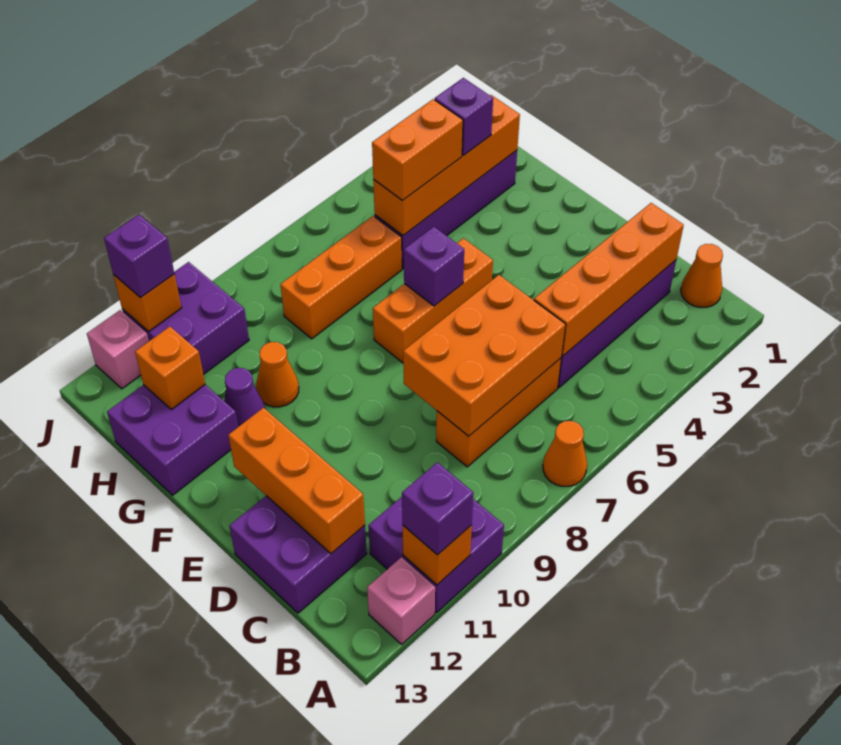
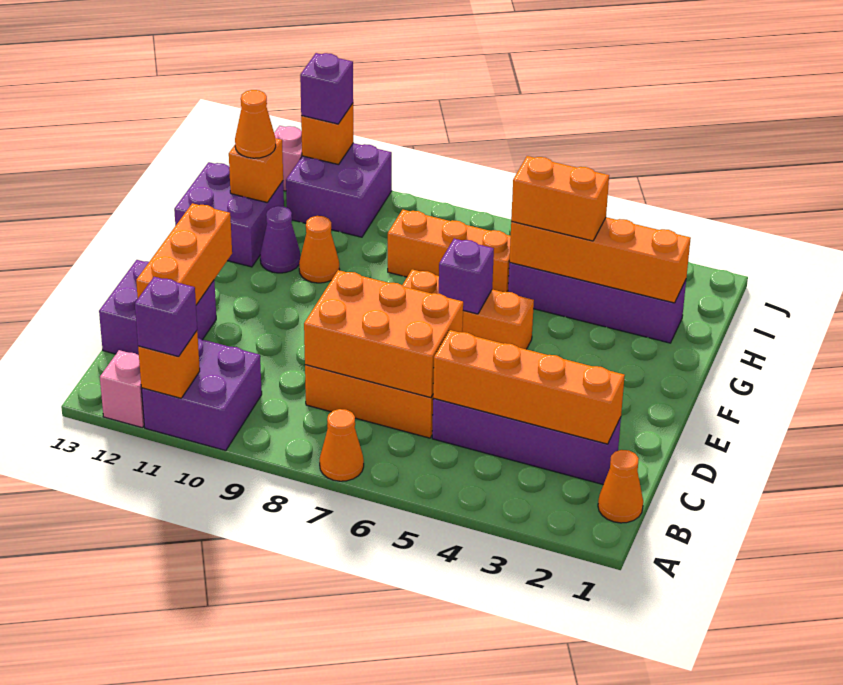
purple brick H3 level 3 -> none
none -> orange cone H12 level 3

